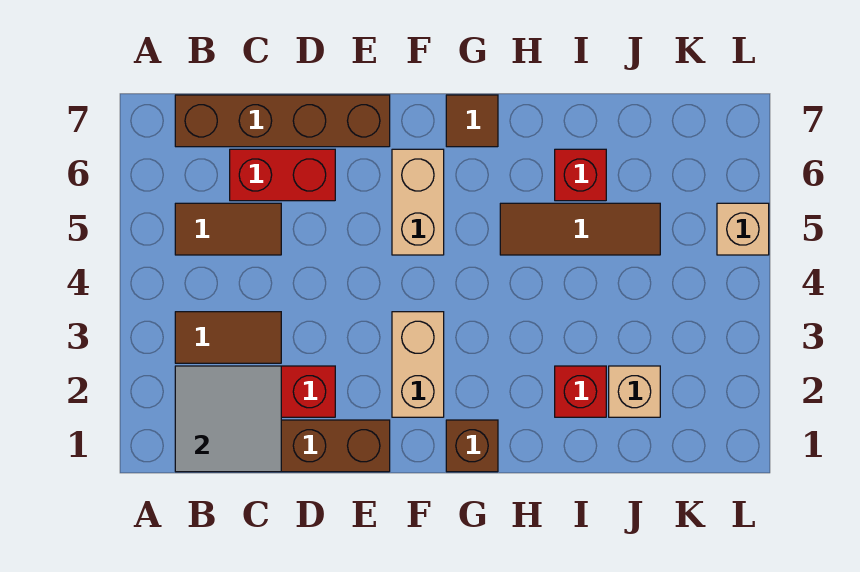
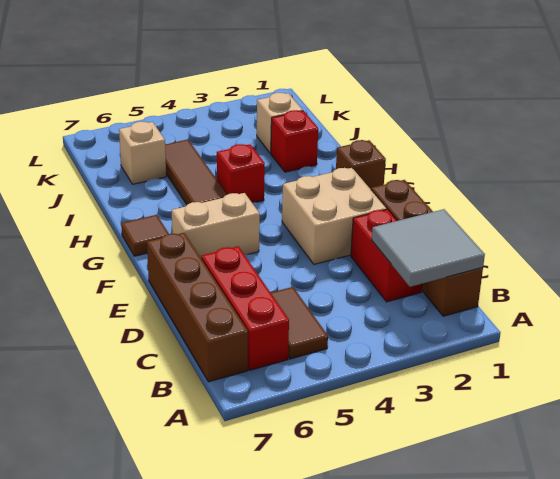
brown tile B3:C3 level 1 -> none
red brick C6:D6 level 1 -> red brick B6:D6 level 1
tan brick F2:F3 level 1 -> tan brick E2:F3 level 1
red brick I6 level 1 -> red brick H4 level 1
tan brick L5 level 1 -> tan brick J6 level 1

